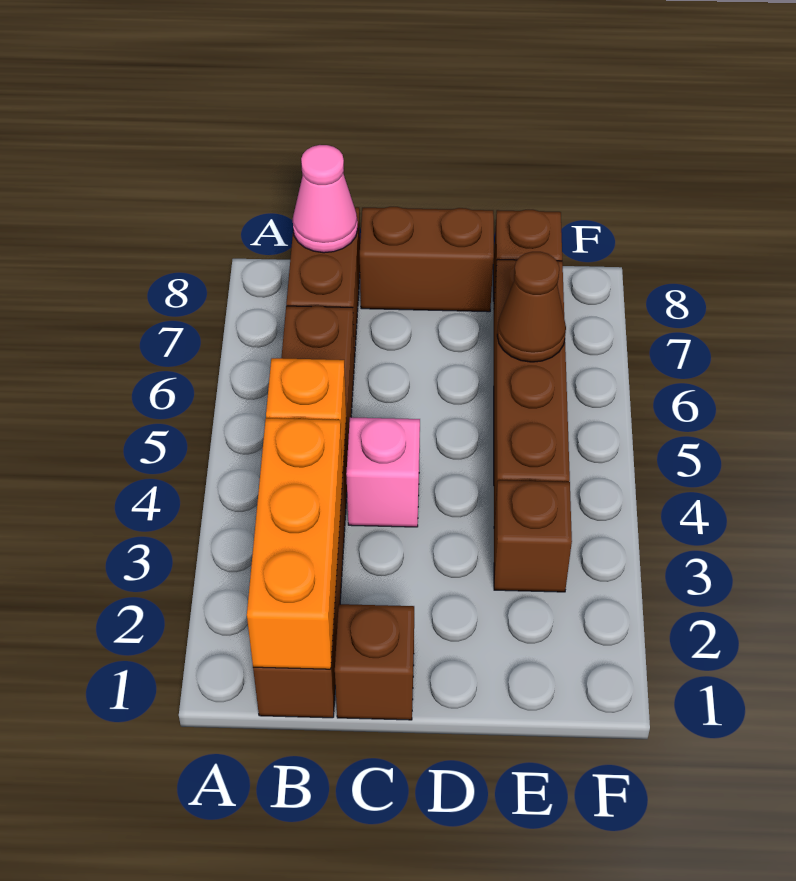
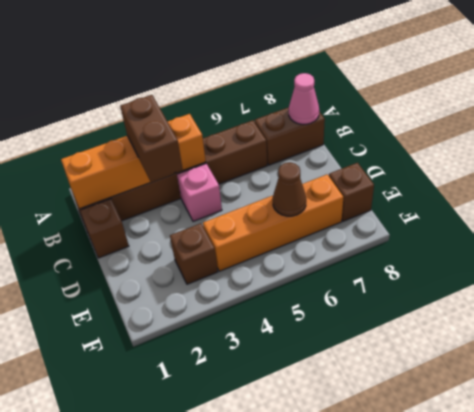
brown brick C8:D8 level 1 -> brown brick B3:C3 level 3
brown brick E4:E7 level 1 -> orange brick E4:E7 level 1

